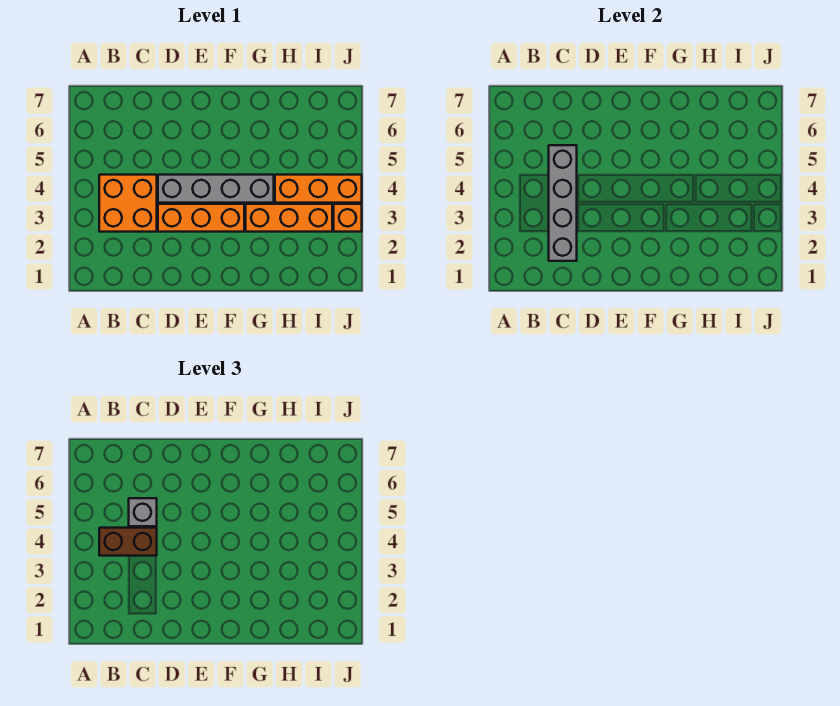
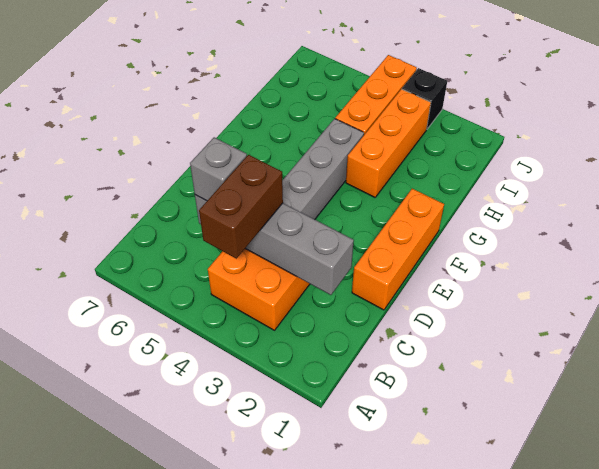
orange brick D3:F3 level 1 -> orange brick D1:F1 level 1
orange brick J3 level 1 -> black brick J3 level 1

